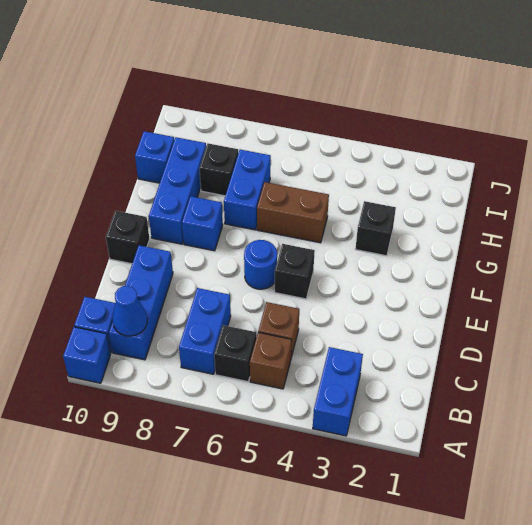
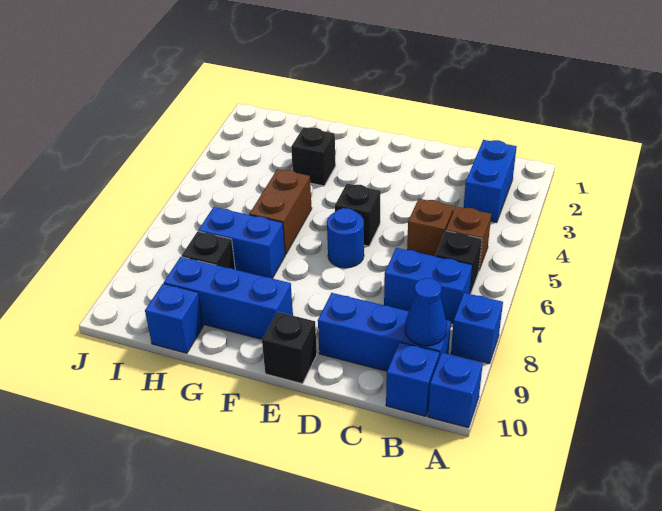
blue brick A3:B3 level 1 -> blue brick B2:B3 level 1
blue brick F8 level 1 -> blue brick A8 level 1

